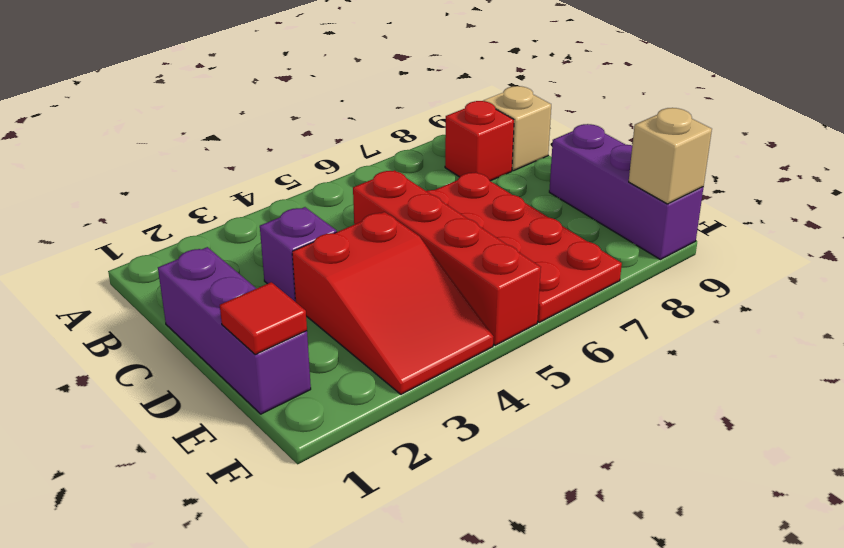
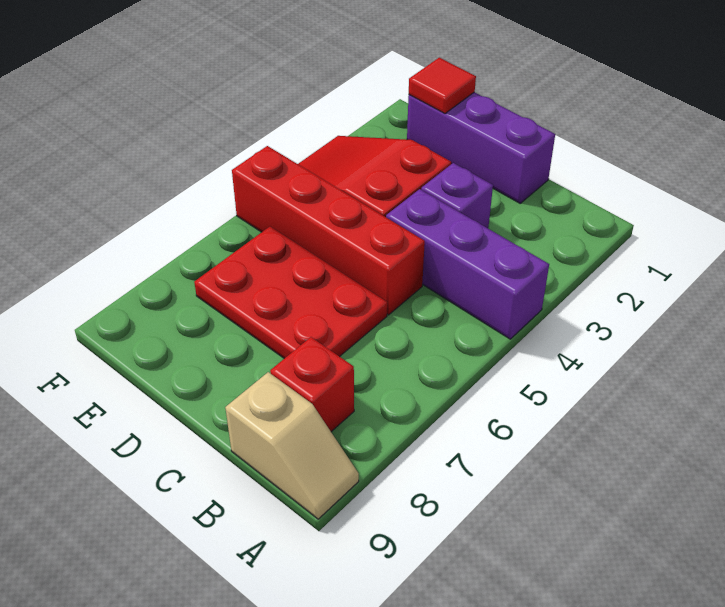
red plate C6:F7 level 1 -> red plate C6:E7 level 1
purple brick D9:F9 level 1 -> purple brick A4:C4 level 1
tan brick F9 level 2 -> none

